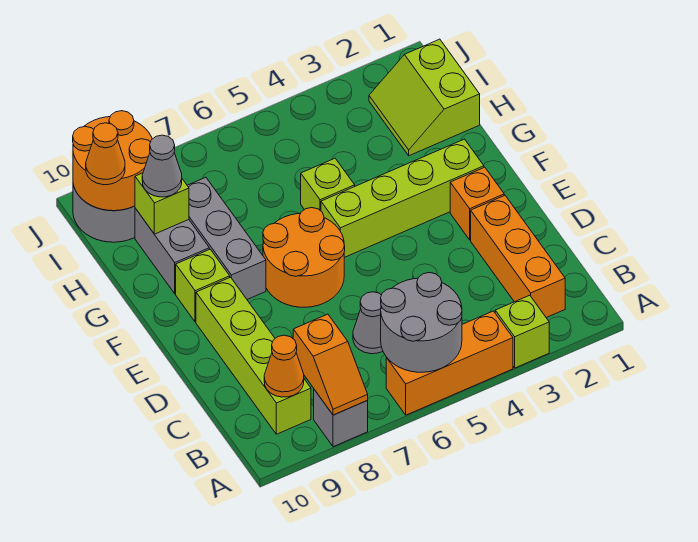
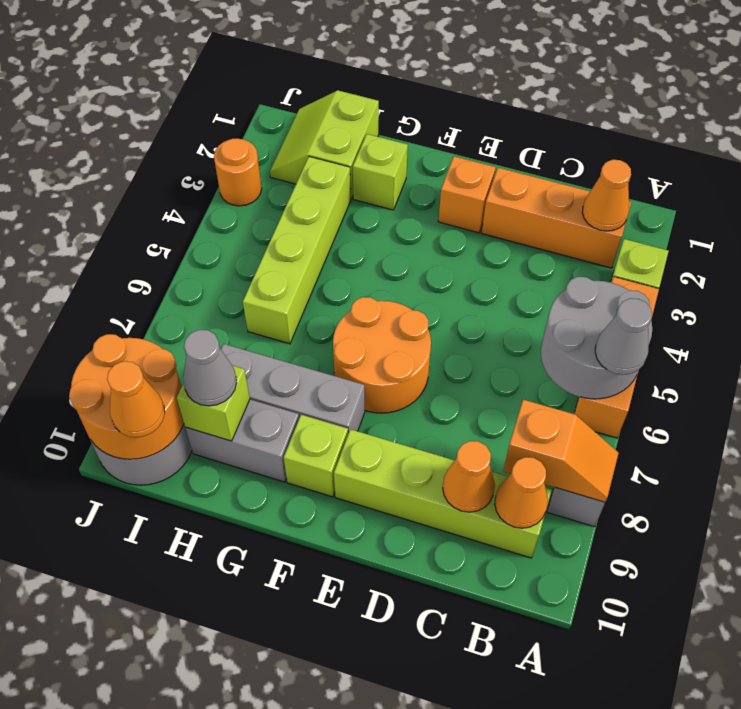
none -> orange cone B2 level 2
grey cone C6 level 1 -> grey cone A6 level 3
none -> orange cone C9 level 2
lime brick F2:F5 level 1 -> lime brick H3:H6 level 1
lime brick G5 level 1 -> lime brick G2 level 1
lime slope H1:I2 level 1 top 1 -> lime slope H1:I2 level 1 top H
none -> orange round brick J3 level 1

